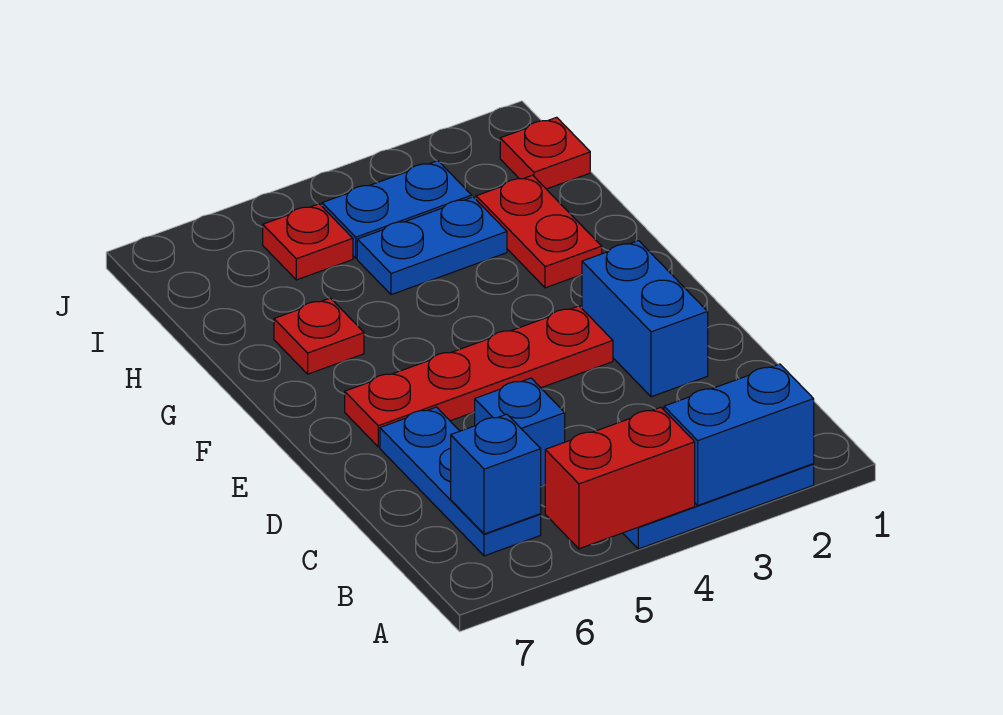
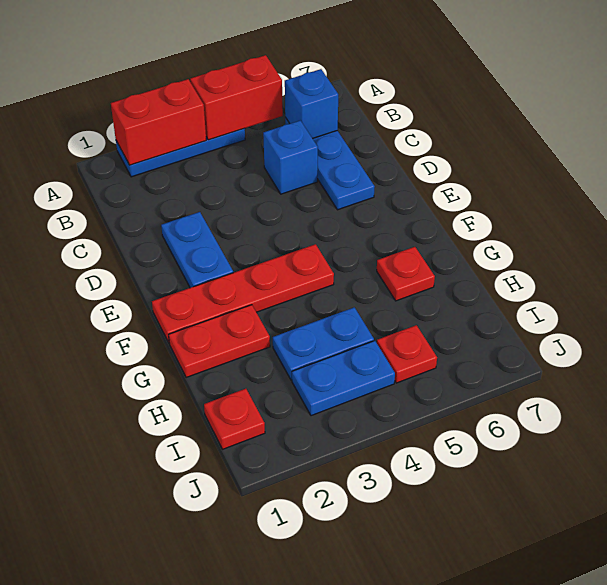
blue brick A2:A3 level 2 -> red brick A2:A3 level 2
blue brick D2:E2 level 1 -> blue plate D2:E2 level 1
red plate E3:E6 level 1 -> red plate F1:F4 level 1
red plate G2:H2 level 1 -> red plate G1:G2 level 1

